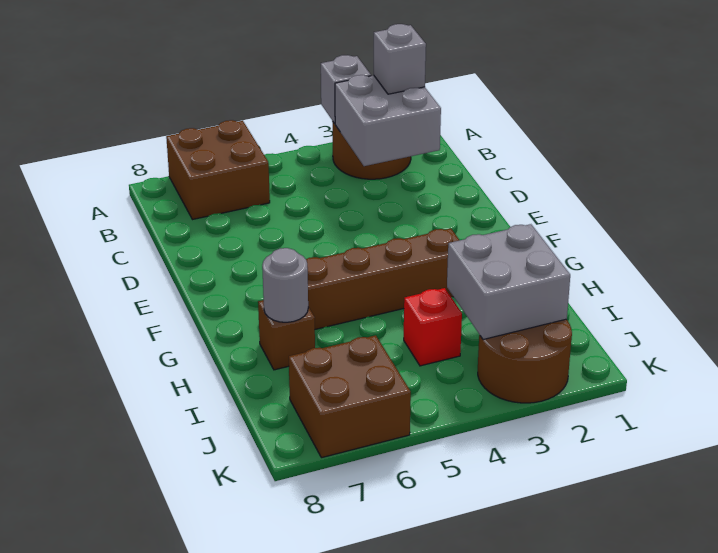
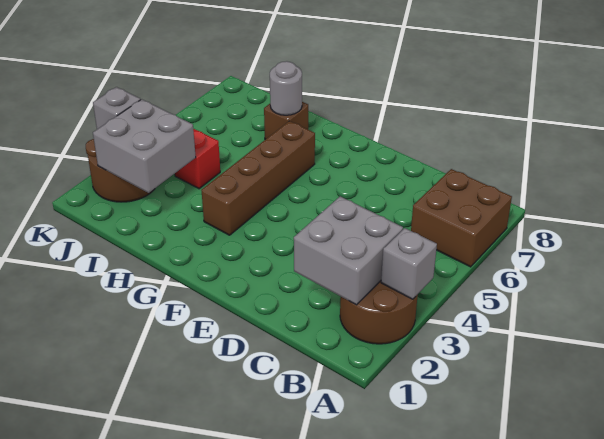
grey brick B2 level 3 -> grey brick K3 level 2
brown brick J6:K7 level 1 -> none

